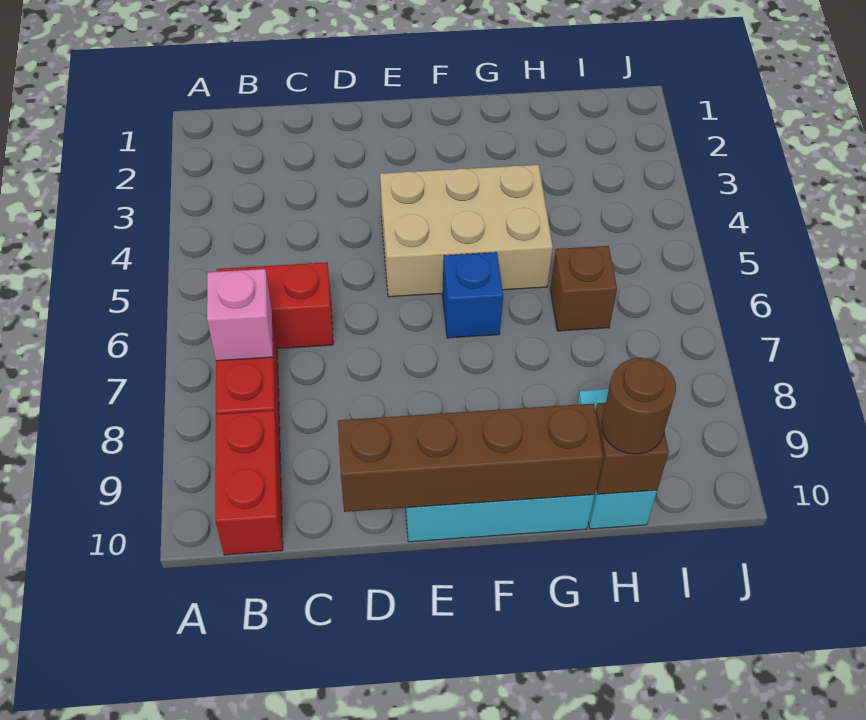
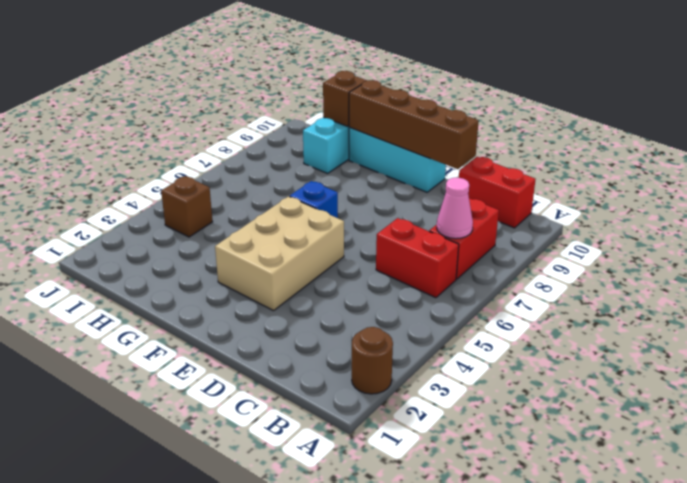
pink brick B7 level 2 -> pink cone B7 level 2
red brick B9:B10 level 1 -> red brick B10:C10 level 1
tan brick E4:G5 level 1 -> tan brick E3:F5 level 1
brown brick H6 level 1 -> brown brick I4 level 1
brown round brick H10 level 3 -> brown round brick A2 level 1

